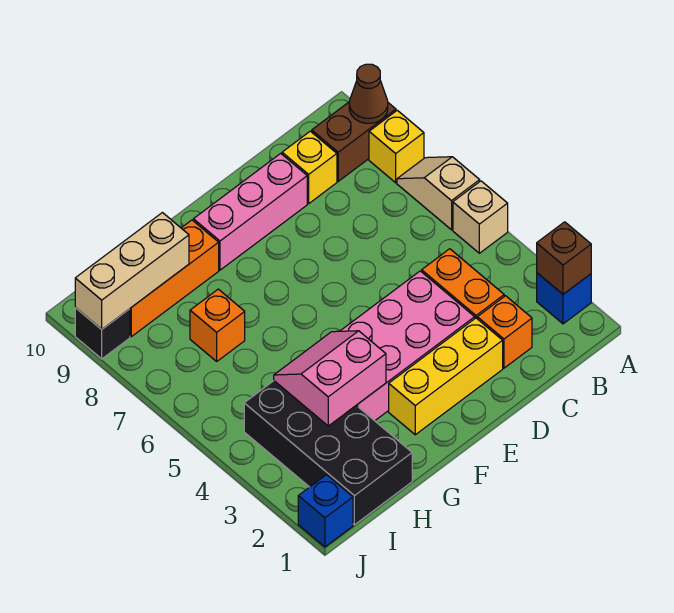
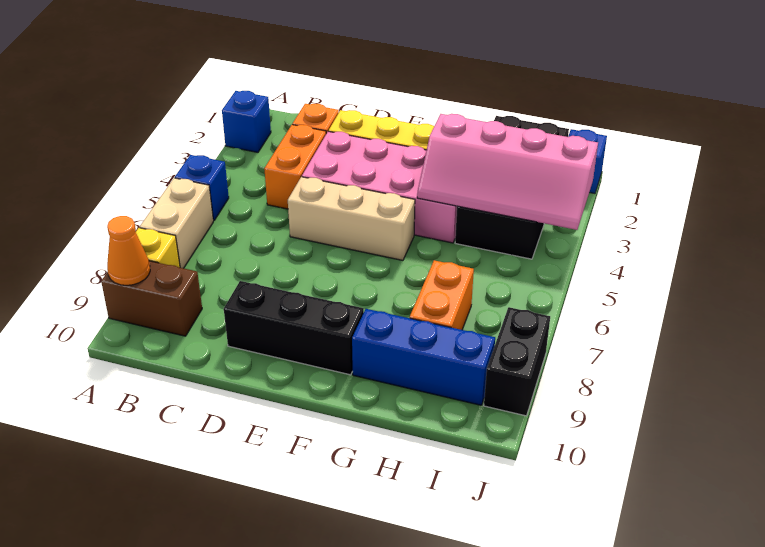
brown brick A2 level 2 -> none
tan brick A5 level 1 -> blue brick A5 level 1
tan slope A6:A7 level 1 top 6 -> tan brick A6:A7 level 1
brown cone A9 level 2 -> orange cone A9 level 2
yellow brick C9 level 1 -> none
pink brick D9:F9 level 1 -> black brick D9:F9 level 1
pink slope G3:H4 level 2 top 3 -> pink slope G3:J4 level 2 top 3
orange brick G9:I9 level 1 -> blue brick G9:I9 level 1
orange brick H7 level 1 -> orange brick H7:H8 level 1
tan brick H9:J9 level 2 -> tan brick D5:F5 level 1
black brick J9 level 1 -> black brick J8:J9 level 1

